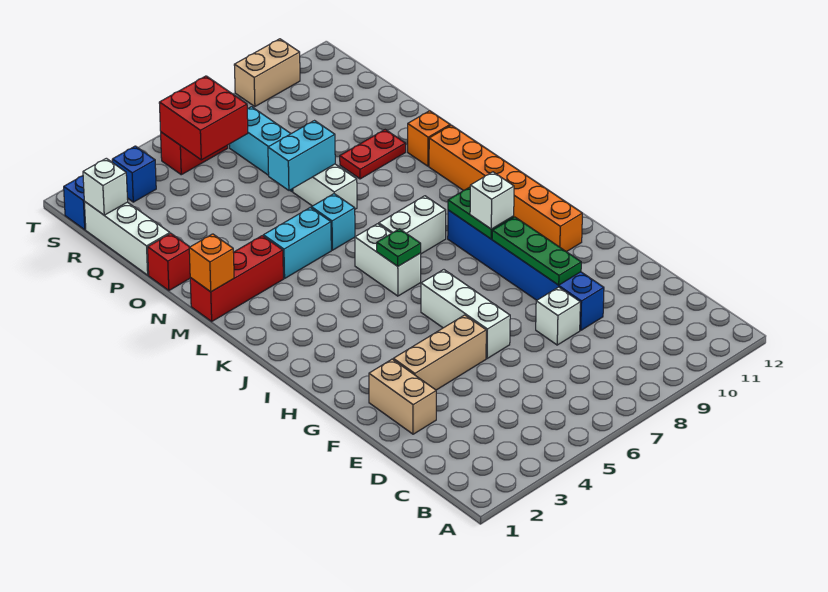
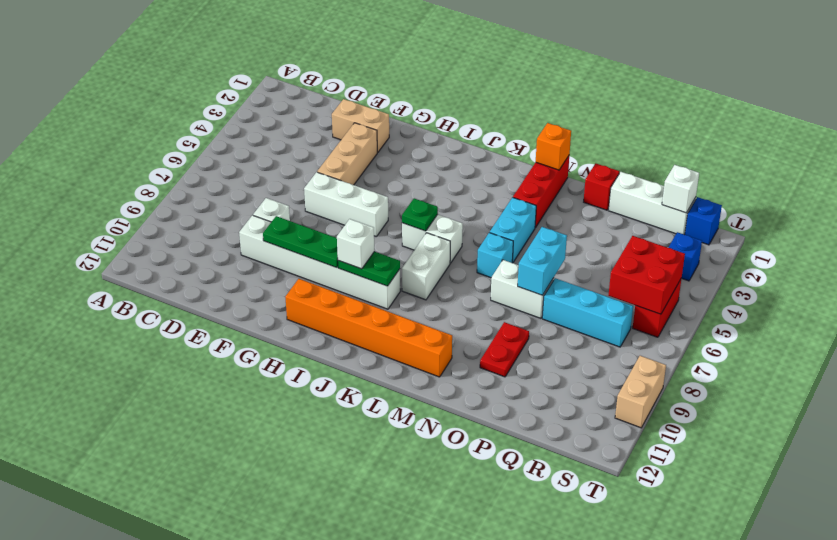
blue brick E9:J9 level 1 -> white brick E9:J9 level 1
orange brick N11 level 1 -> none

